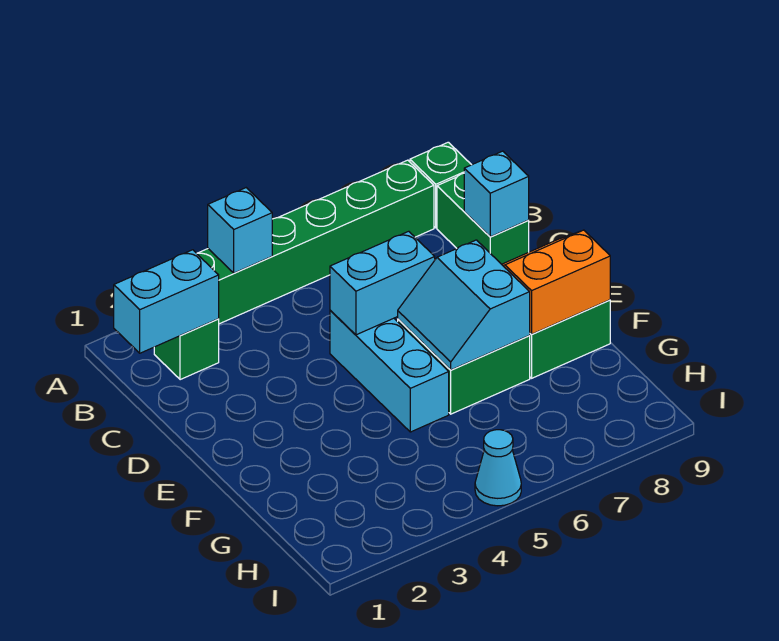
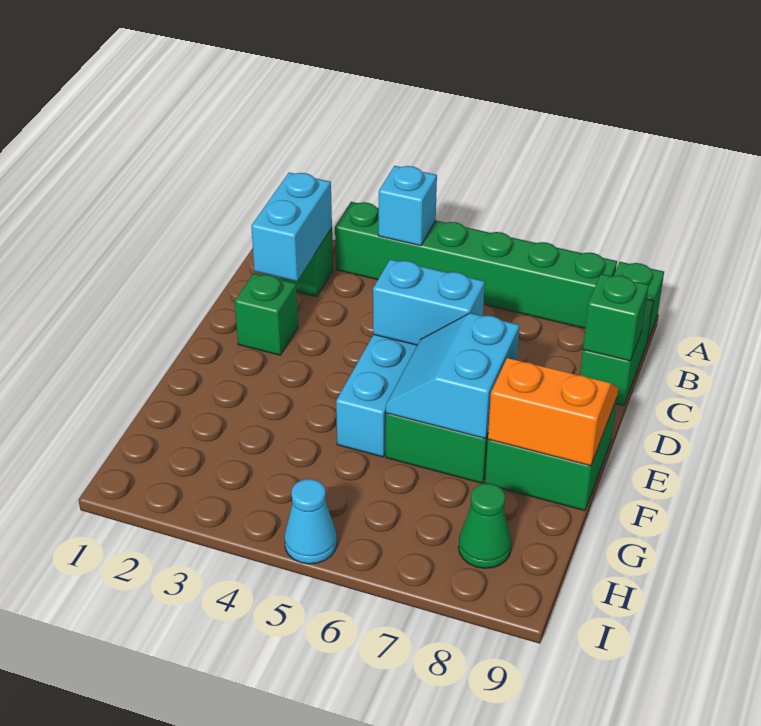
cyan brick B1:B2 level 2 -> cyan brick B2:C2 level 2
cyan brick C9 level 2 -> green brick C9 level 2
none -> green brick D2 level 1
none -> green cone H8 level 1

